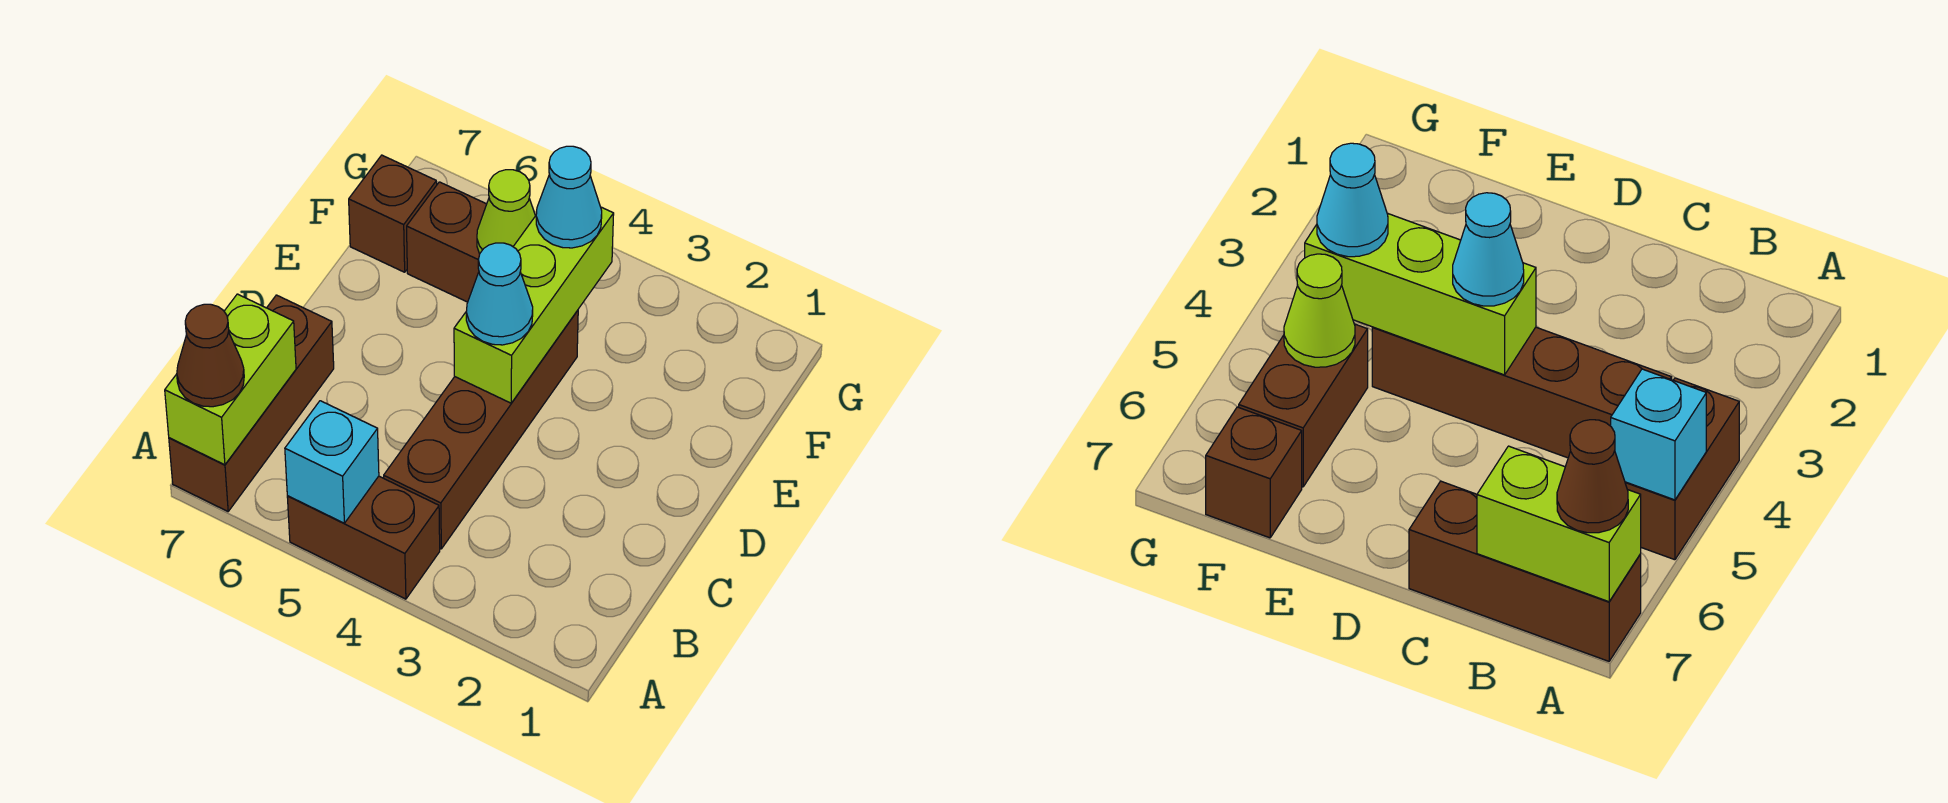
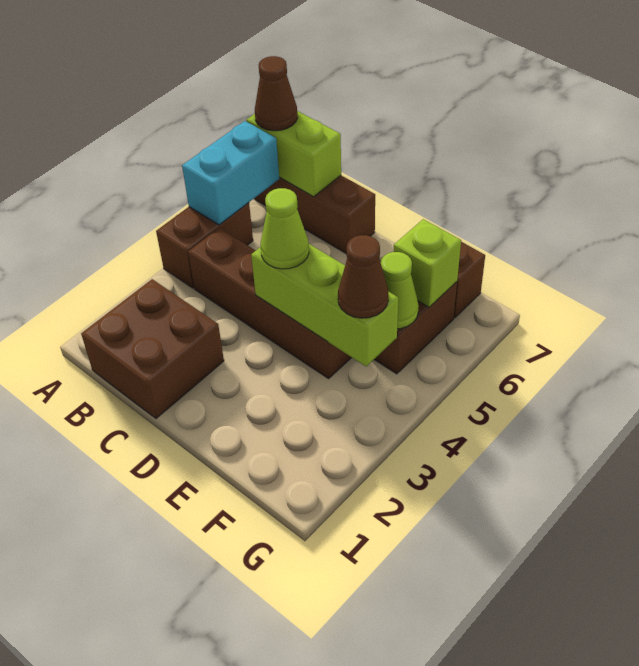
cyan brick A5 level 2 -> cyan brick A5:A6 level 2
none -> brown brick B1:C2 level 1
cyan cone D4 level 3 -> lime cone D4 level 3
cyan cone F4 level 3 -> brown cone F4 level 3
none -> lime brick F6 level 2

